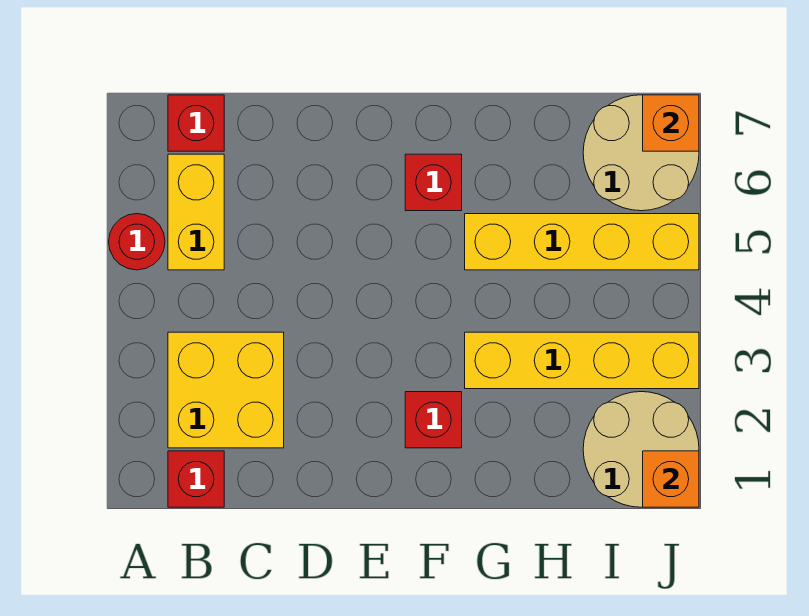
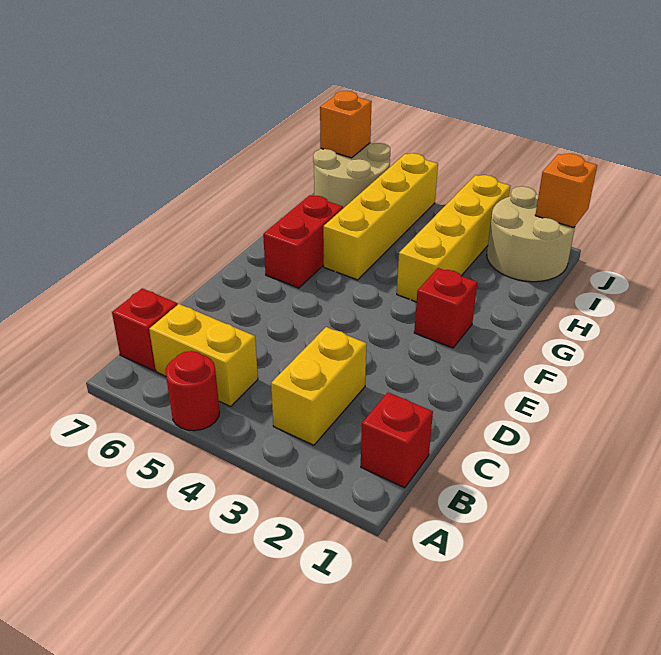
yellow brick B2:C3 level 1 -> yellow brick B3:C3 level 1
red brick F6 level 1 -> red brick F6:G6 level 1

